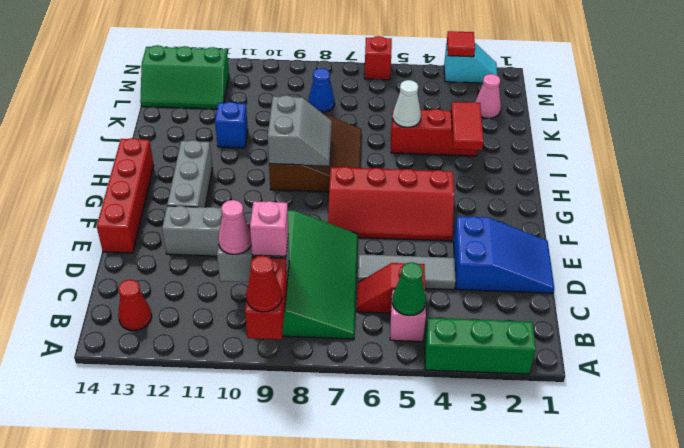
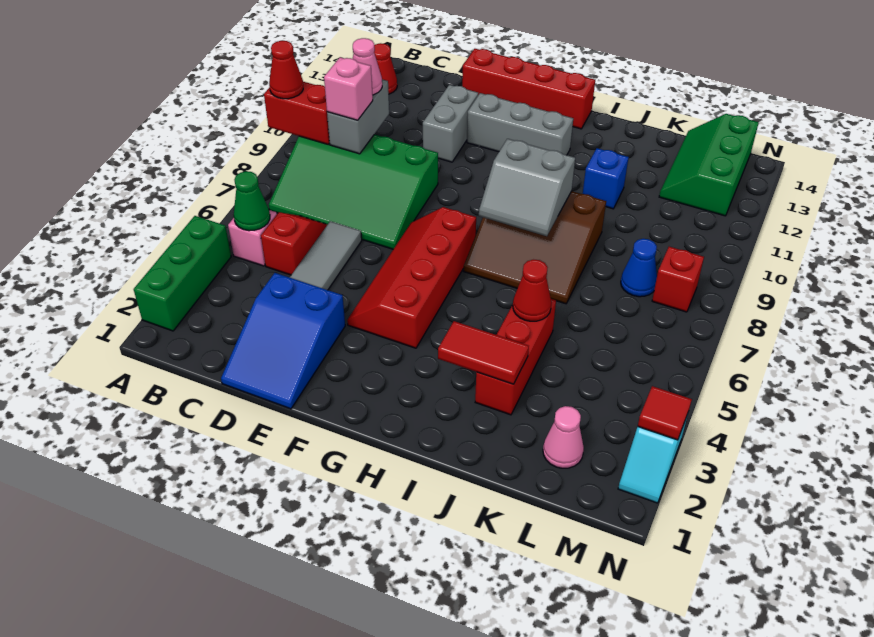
white cone J5 level 2 -> red cone J5 level 2
red brick N6 level 1 -> red brick M8 level 1

